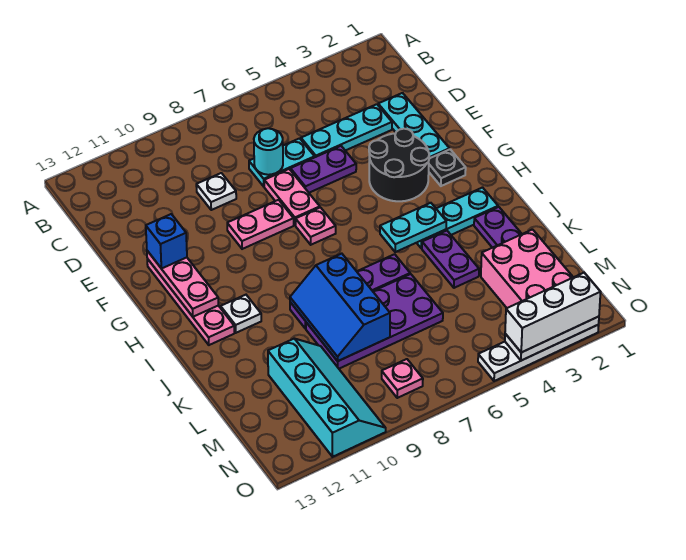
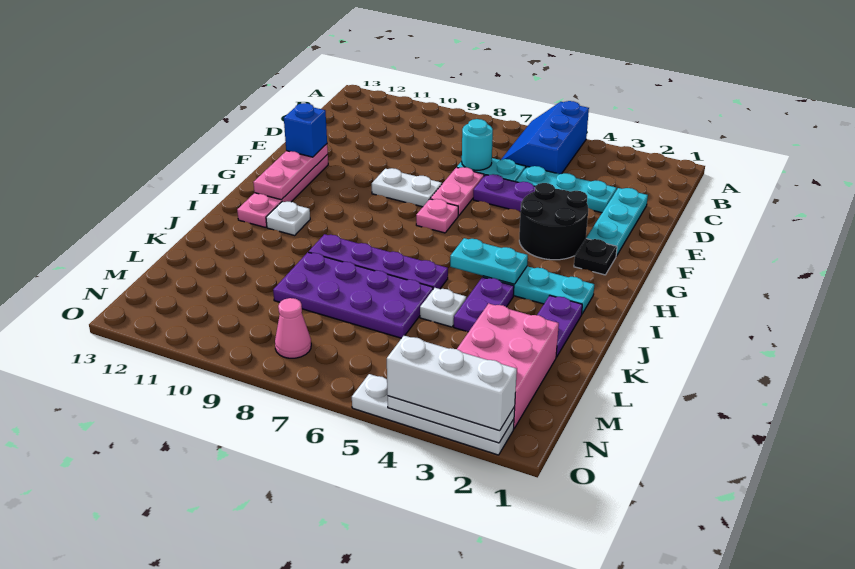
white plate D9 level 1 -> white plate K5 level 1
pink plate F8:F9 level 1 -> white plate F8:F9 level 1
blue slope J8:L9 level 2 top 8 -> blue slope A5:C6 level 1 top 5
cyan slope L10:O11 level 1 top 11 -> none
pink plate N8 level 1 -> pink cone N8 level 1

